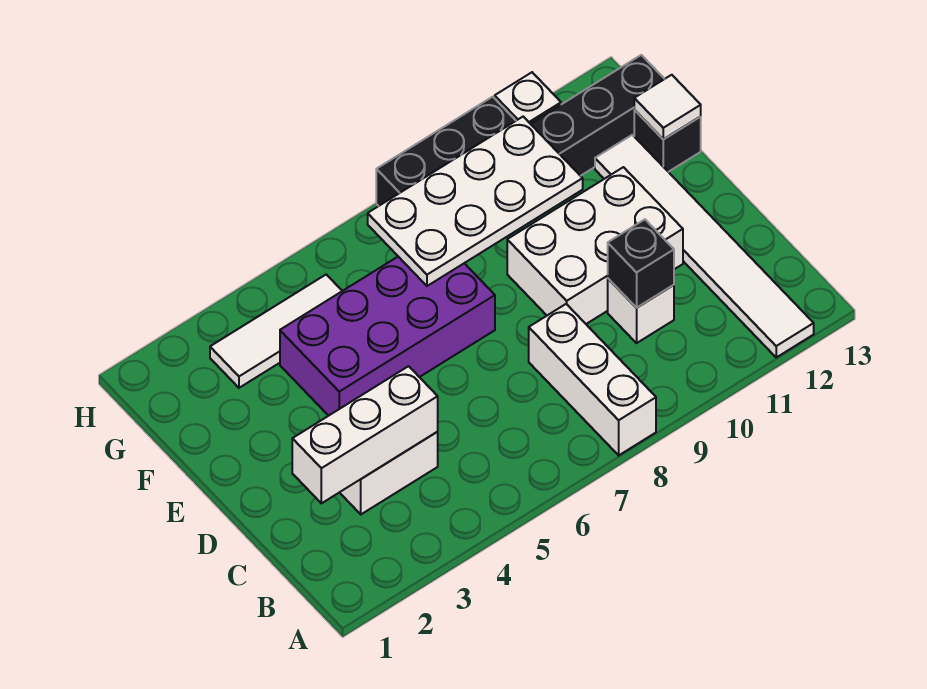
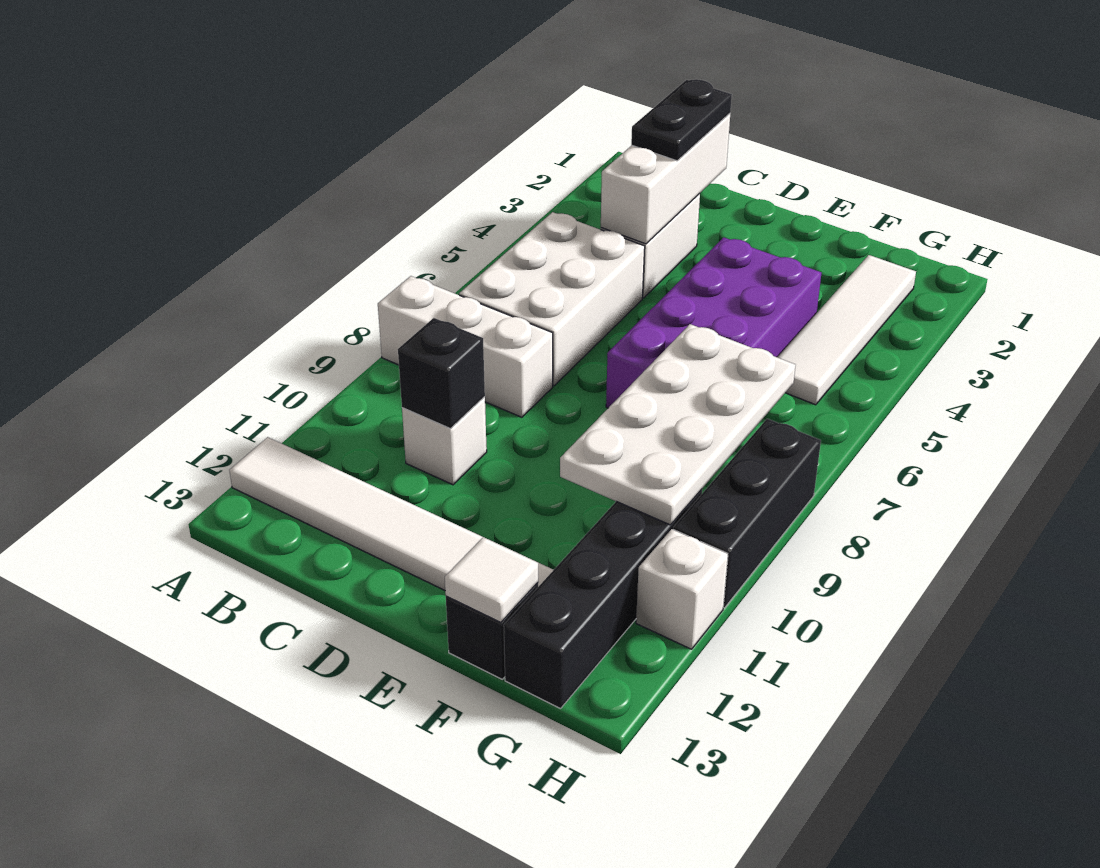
none -> black plate C2:C3 level 3
white brick D9:E11 level 1 -> white brick B5:C7 level 1
white tile G3:G5 level 1 -> white tile G2:G5 level 1

